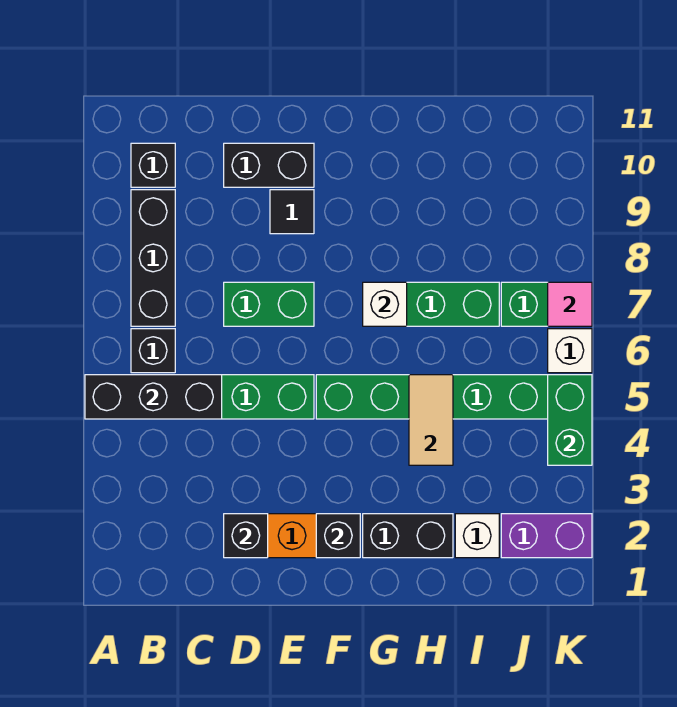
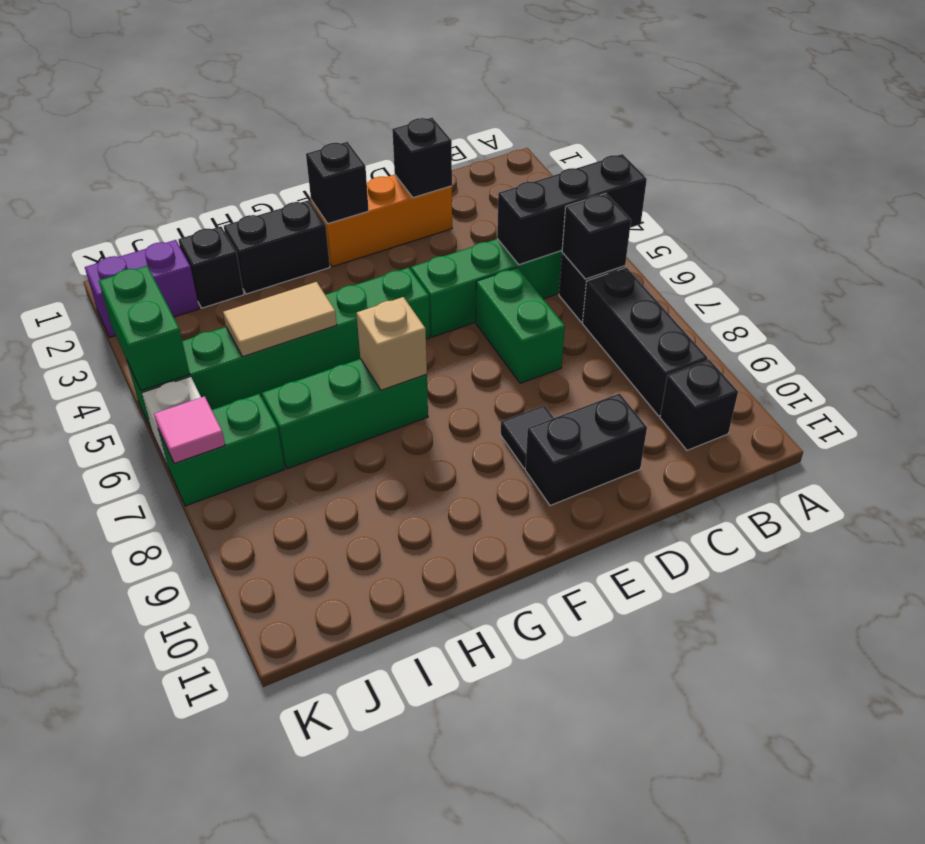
none -> black brick B6 level 2
green brick D7:E7 level 1 -> green brick D6:D7 level 1
white brick G7 level 2 -> tan brick G7 level 2
tan tile H4:H5 level 2 -> tan tile H5:I5 level 2
white brick I2 level 1 -> black brick I2 level 1

